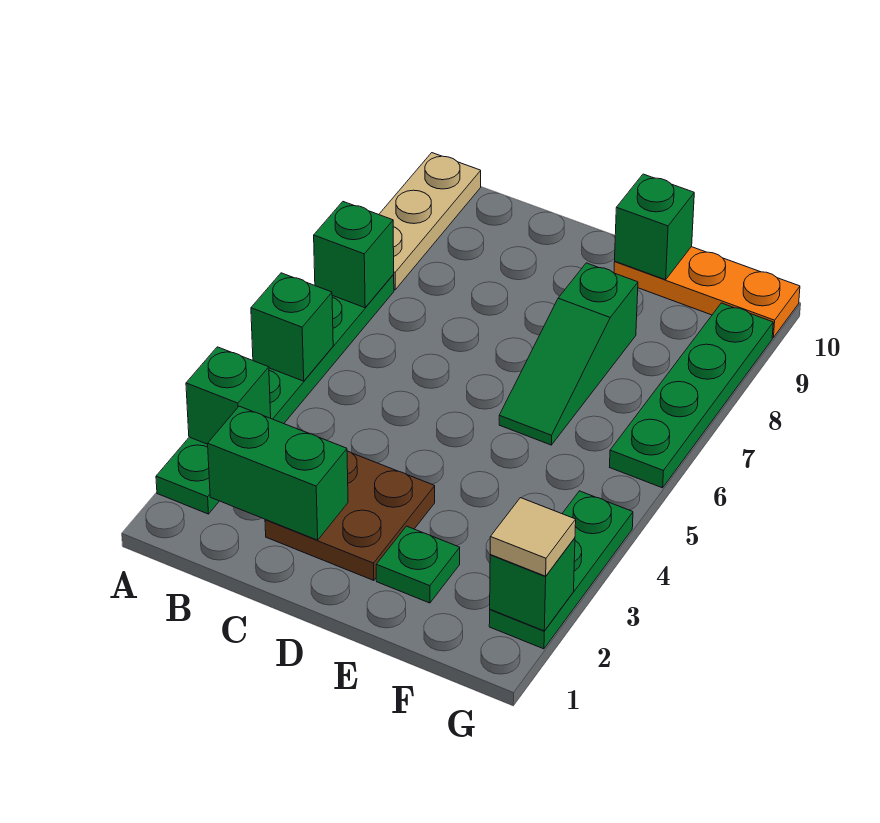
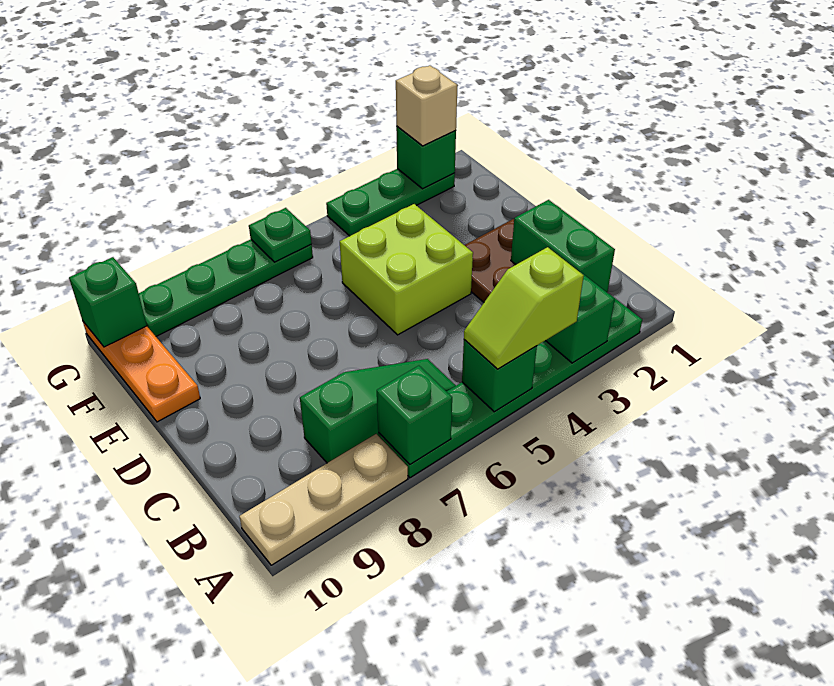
none -> lime slope A4:A5 level 3 top 4
none -> lime brick D4:E5 level 1
green plate E2 level 1 -> green plate G6 level 2
green slope E6:E8 level 1 top 8 -> green slope B6:B8 level 1 top 8
green brick E10 level 2 -> green brick G10 level 2
tan tile G2 level 3 -> tan brick G2 level 3

